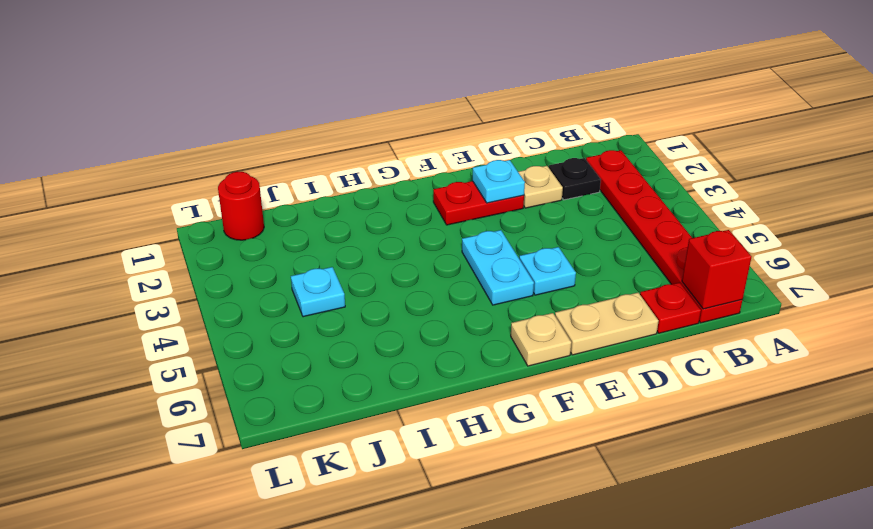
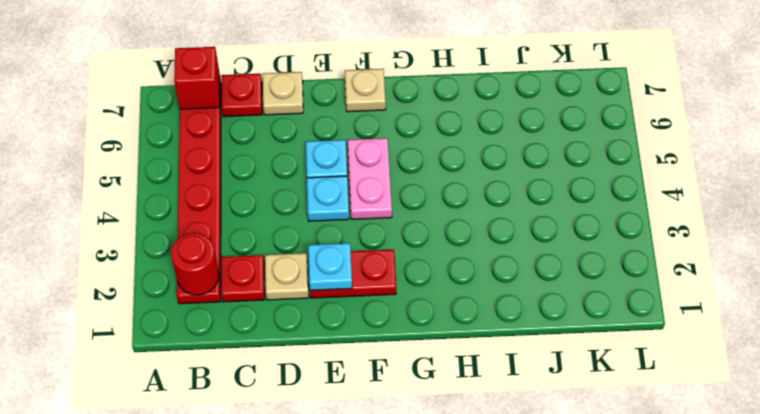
black plate C2 level 1 -> red plate C2 level 1
tan plate D7:E7 level 1 -> tan plate D7 level 1
cyan plate F4:F5 level 1 -> pink plate F4:F5 level 1
cyan plate J4 level 1 -> cyan plate E4 level 1
red round brick K1 level 1 -> red round brick B2 level 2

